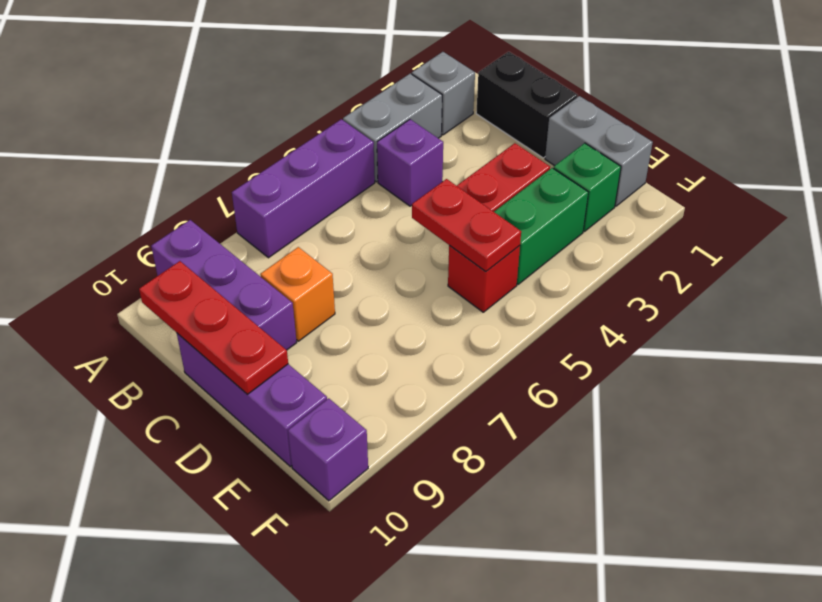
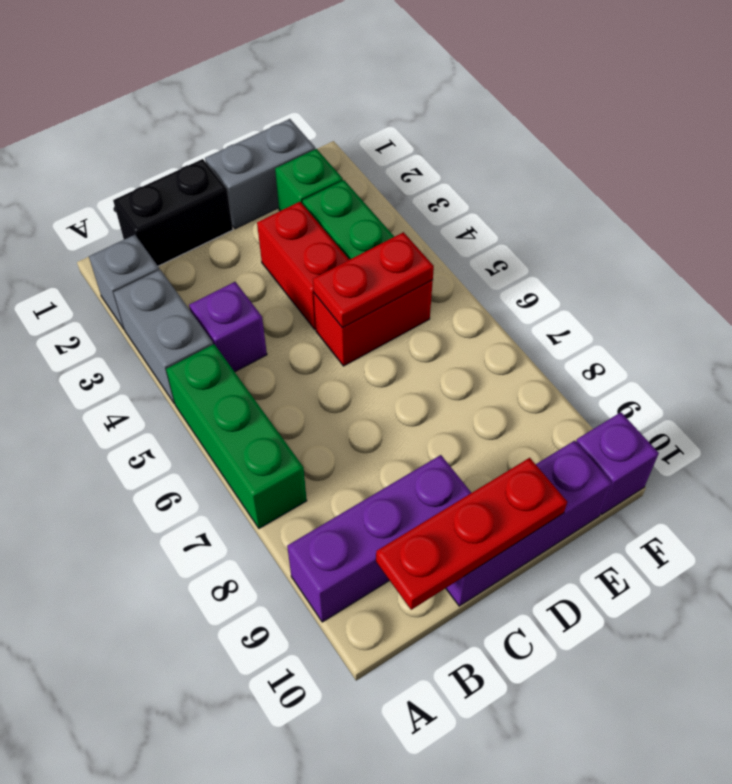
purple brick A5:A7 level 1 -> green brick A5:A7 level 1
orange brick C8 level 1 -> none
red brick E5 level 1 -> red brick D5:E5 level 1

